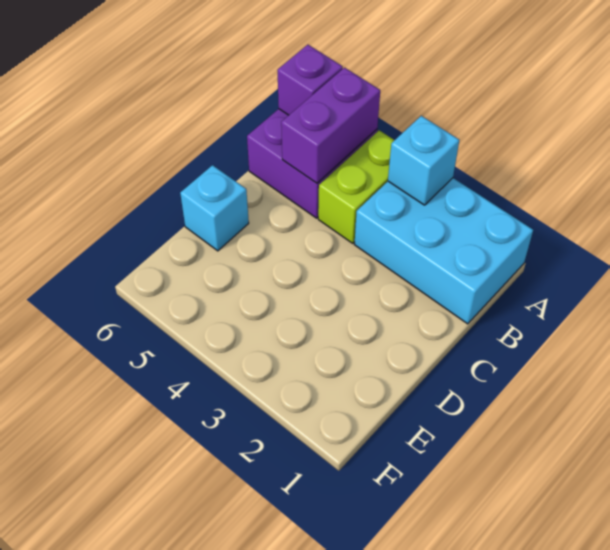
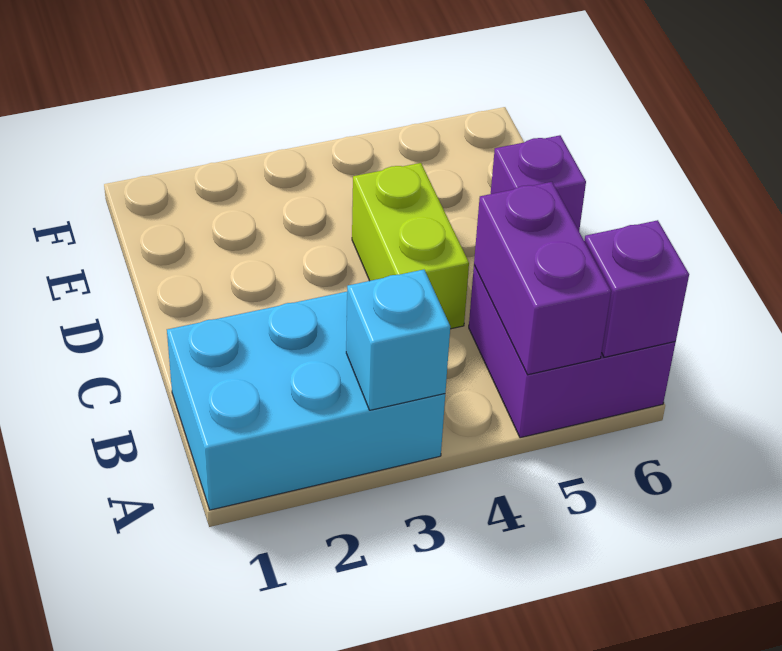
lime brick A4:B4 level 1 -> lime brick C4:D4 level 1
cyan brick D6 level 1 -> purple brick D6 level 1

